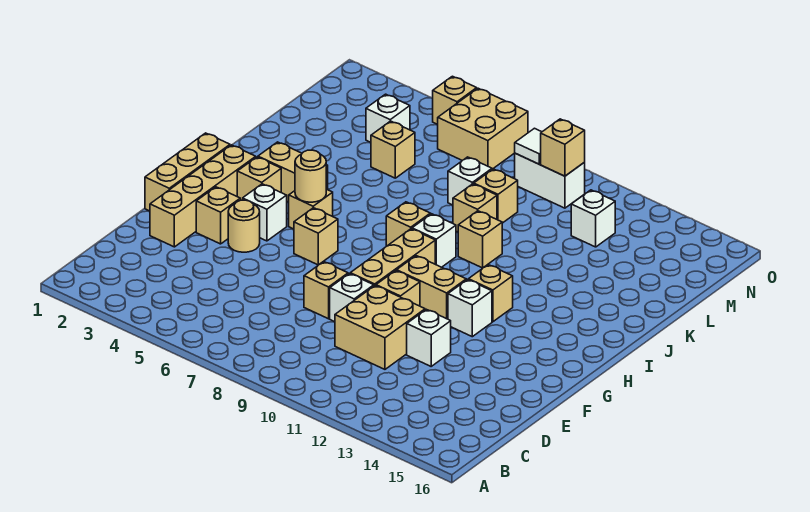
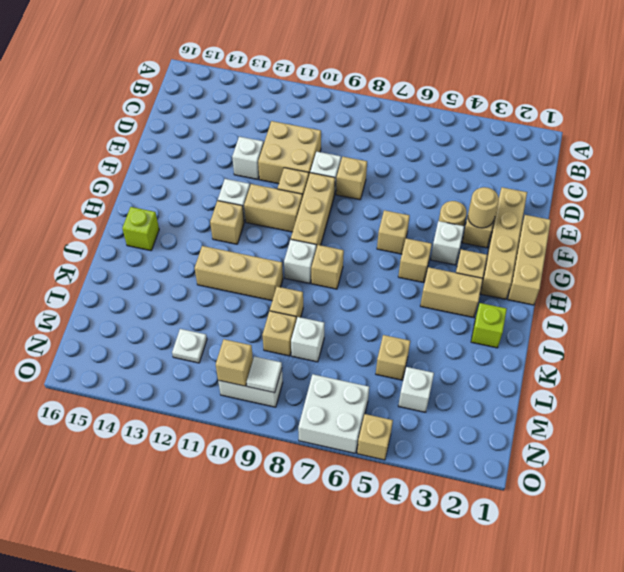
tan round brick H5 level 2 -> tan round brick F3 level 2
none -> lime brick I15 level 1
none -> lime brick J2 level 1
tan brick J10 level 1 -> tan brick J10:J12 level 1
white brick M12 level 1 -> white plate M12 level 1
tan brick N6:O7 level 1 -> white brick N6:O7 level 1

